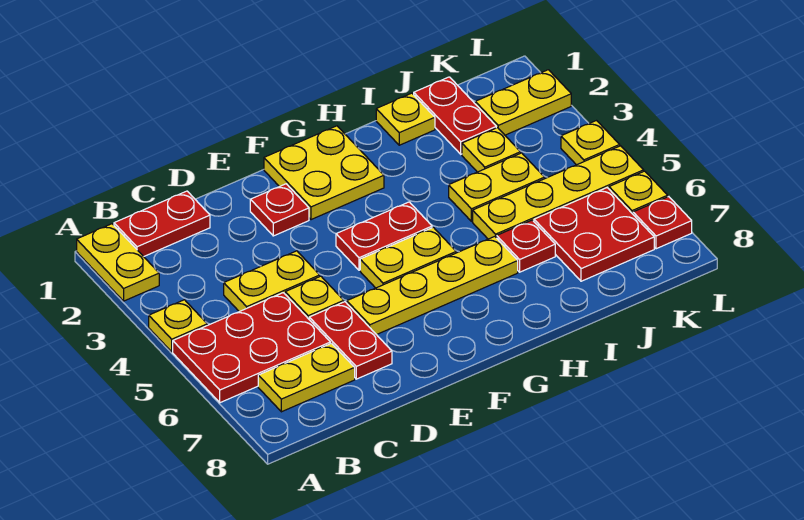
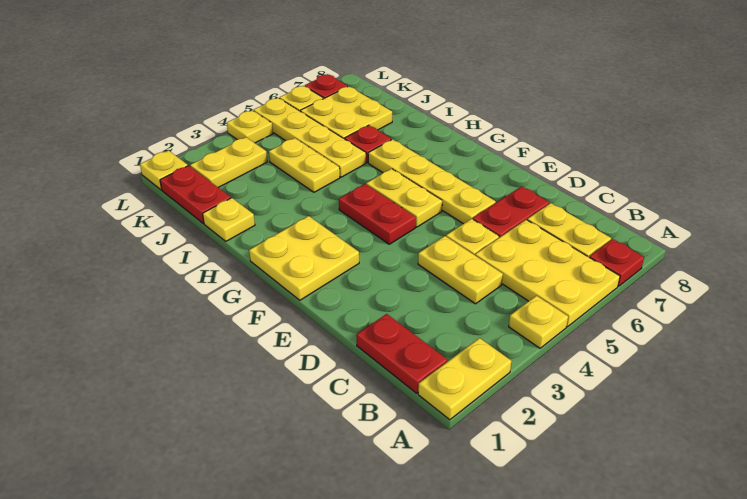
red plate A5:C6 level 1 -> yellow plate A5:C6 level 1
red plate E2 level 1 -> red plate A7 level 1
red plate J1:J2 level 1 -> red plate J1:K1 level 1
yellow plate J3 level 1 -> yellow plate L1 level 1
red plate J6:K7 level 1 -> yellow plate J6:K7 level 1
yellow plate K2:L2 level 1 -> yellow plate K2:K3 level 1

